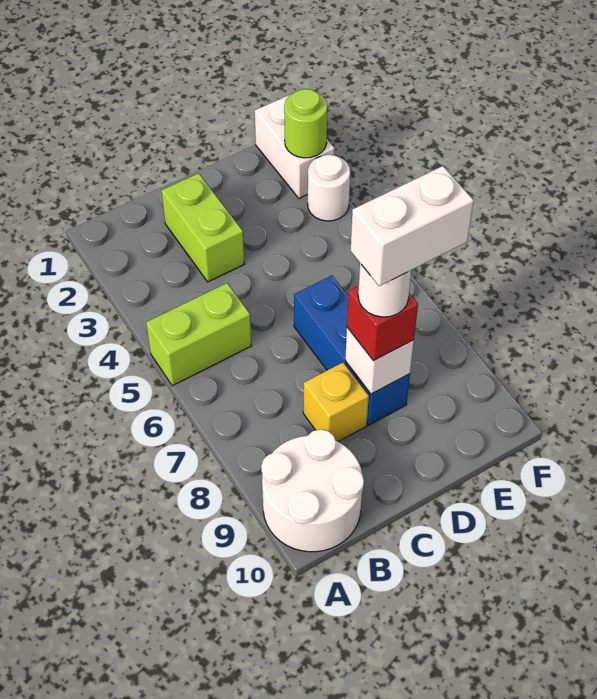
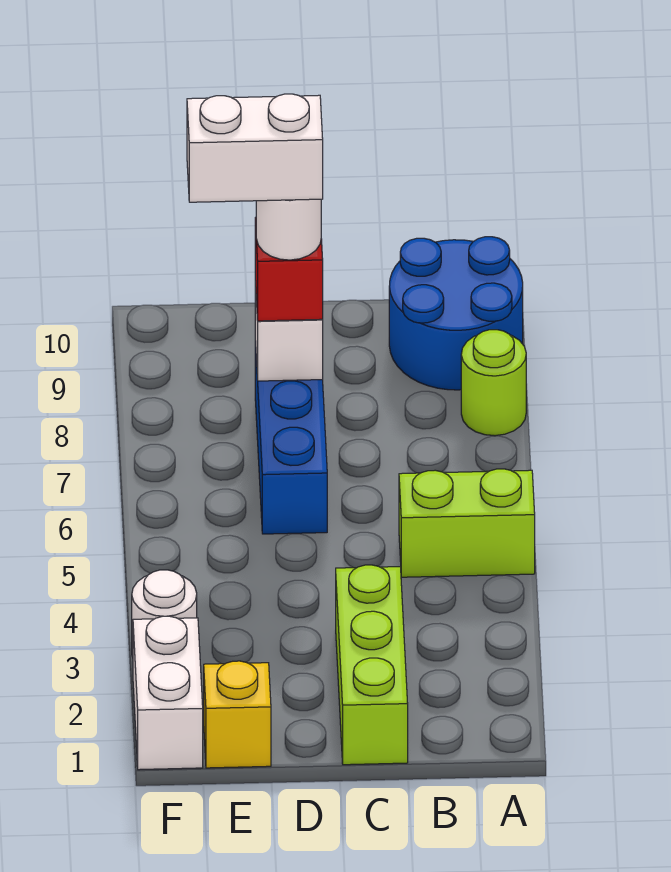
white round brick A9:B10 level 1 -> blue round brick A9:B10 level 1
lime brick C2:C3 level 1 -> lime brick C1:C3 level 1
yellow brick C8 level 1 -> yellow brick E1 level 1
lime round brick F2 level 2 -> lime round brick A8 level 1

